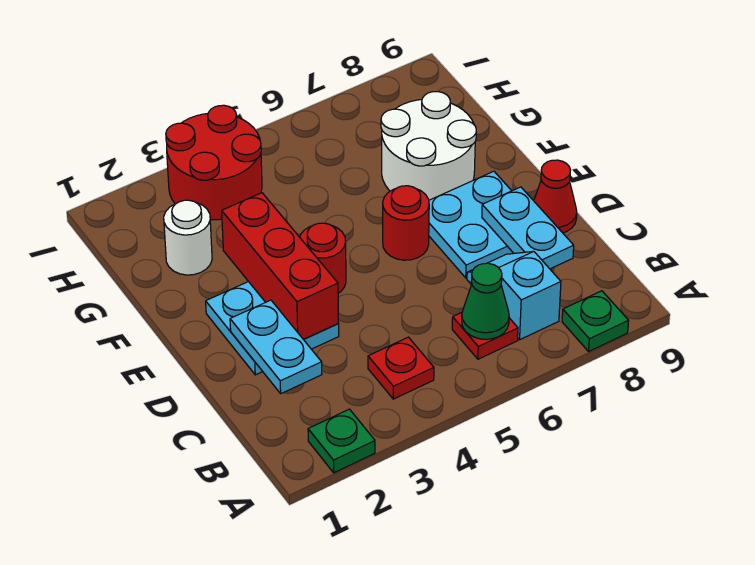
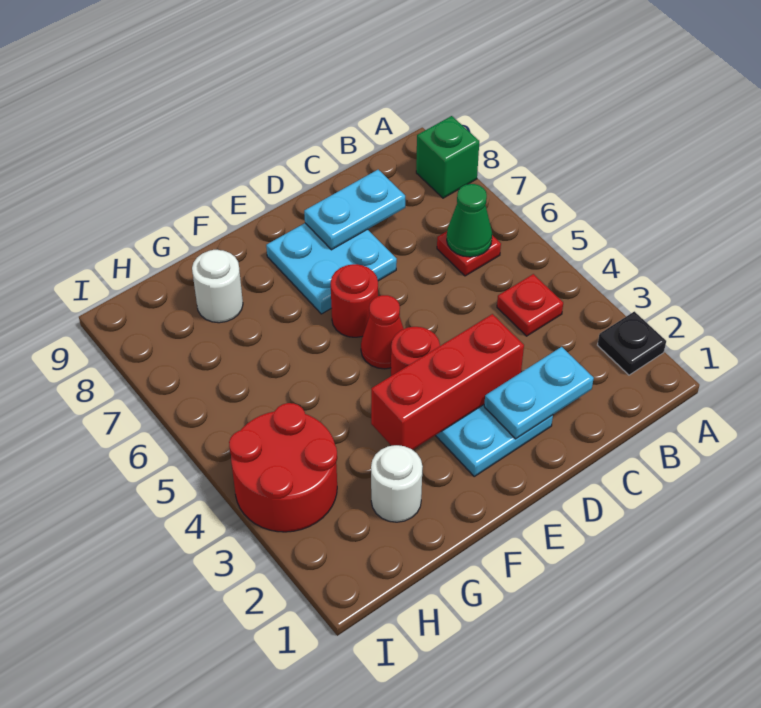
green plate A2 level 1 -> black plate A2 level 1
green plate A8 level 1 -> green brick A8 level 1
cyan slope B7:C7 level 1 top B -> none
red cone D9 level 1 -> red cone E5 level 1
white round brick F7:G8 level 1 -> white round brick G8 level 1

